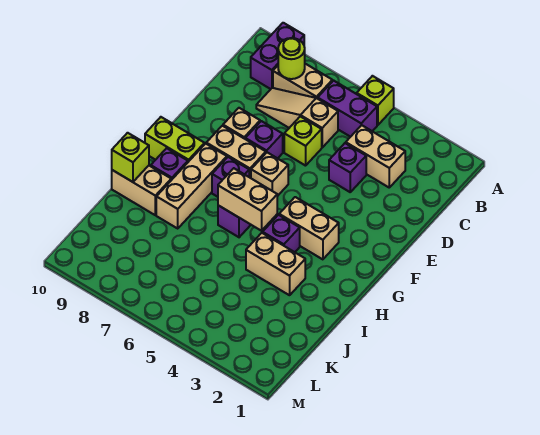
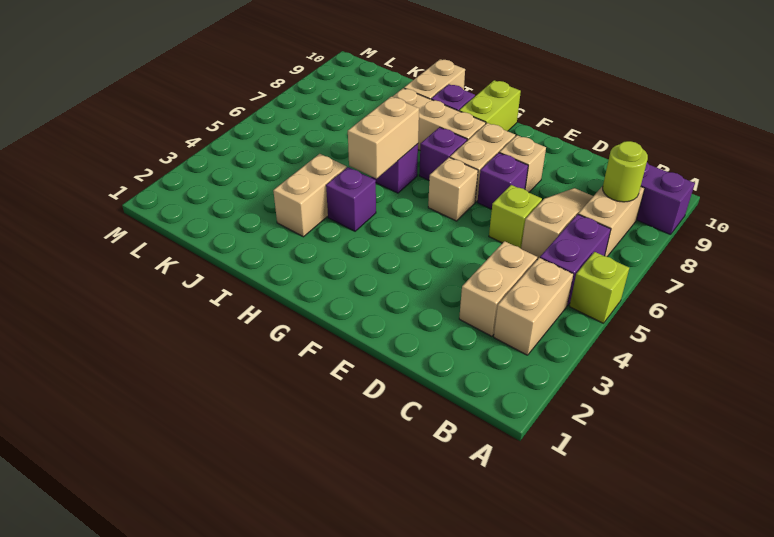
purple brick D4 level 1 -> none
tan brick G3:G4 level 1 -> tan brick B3:B4 level 1
lime brick I10 level 2 -> none

